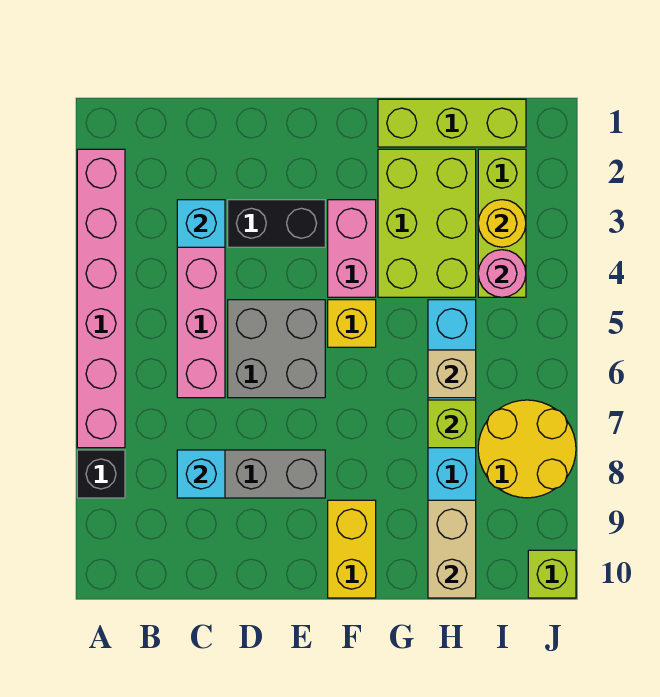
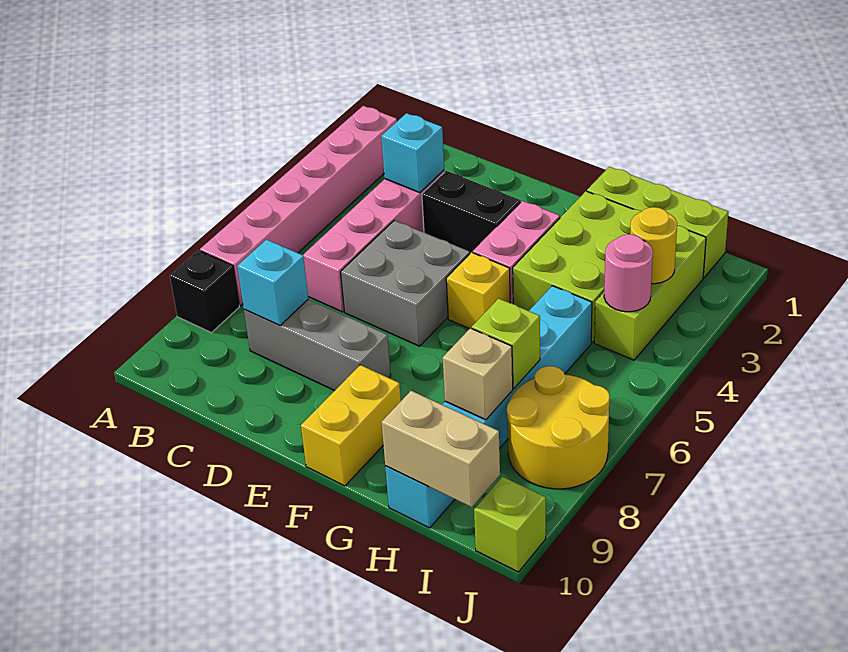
tan brick H6 level 2 -> tan brick H8 level 2
tan brick H9:H10 level 2 -> tan brick H10:I10 level 2

